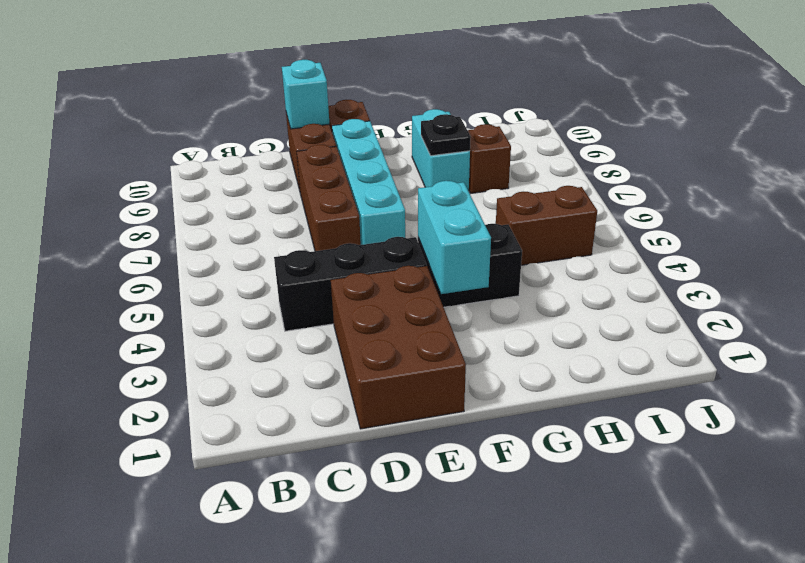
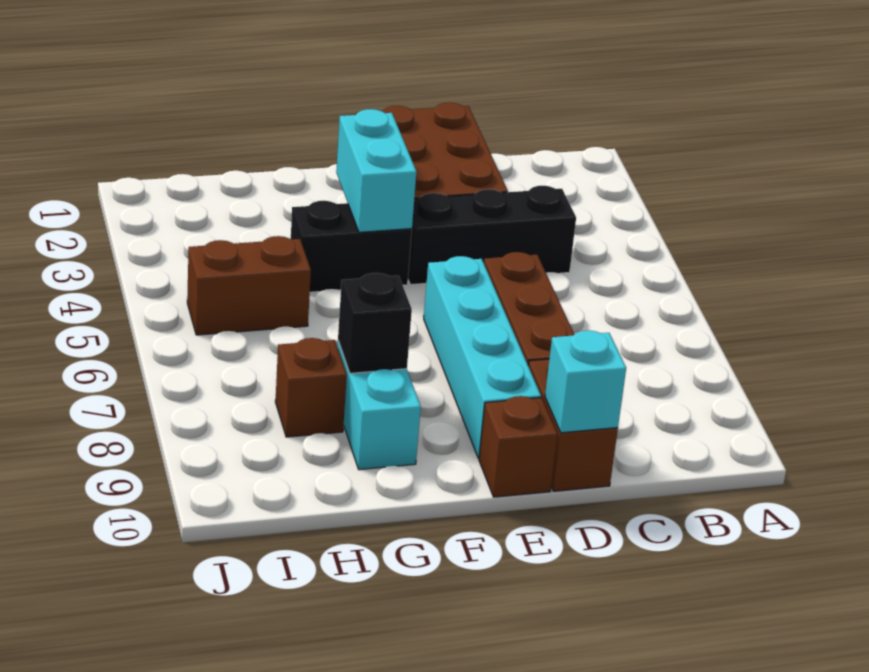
black plate G8 level 2 -> black brick G8 level 2

